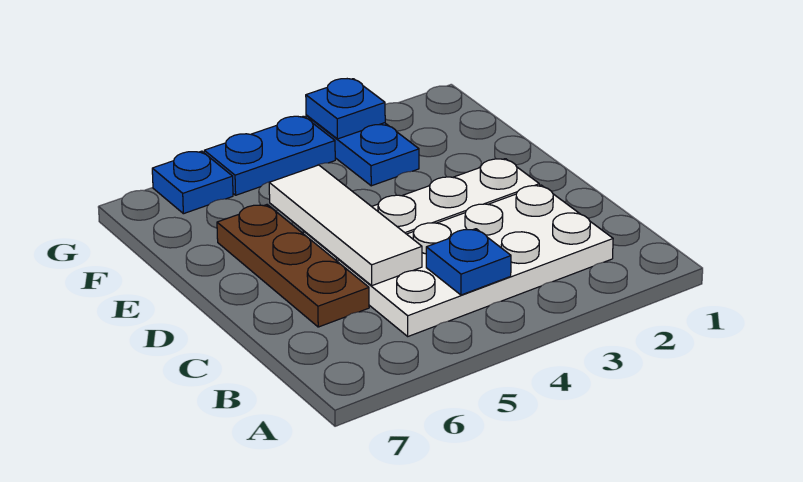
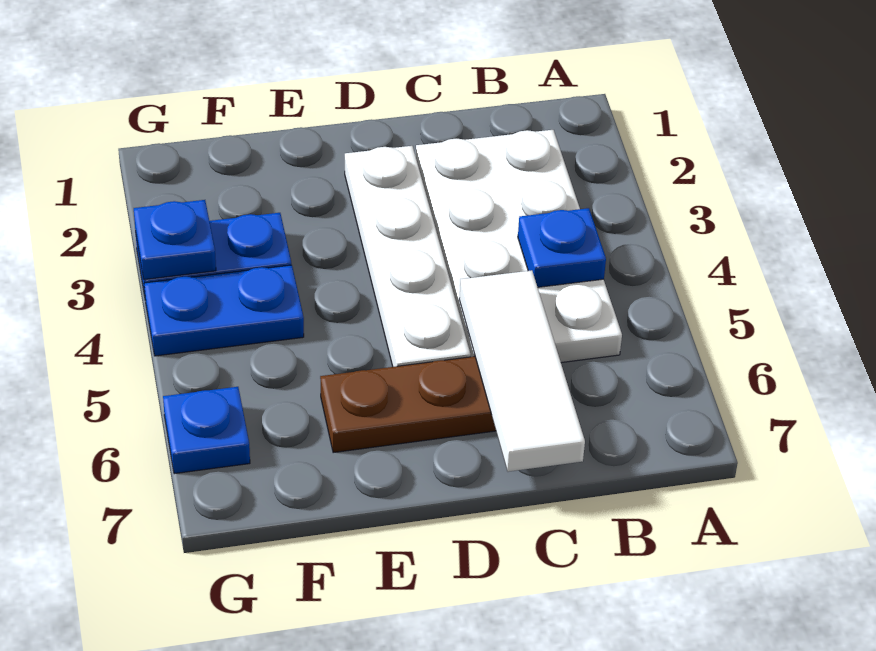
white tile C5:E5 level 2 -> white tile C5:C7 level 2
blue plate G4:G5 level 1 -> blue plate F4:G4 level 1

